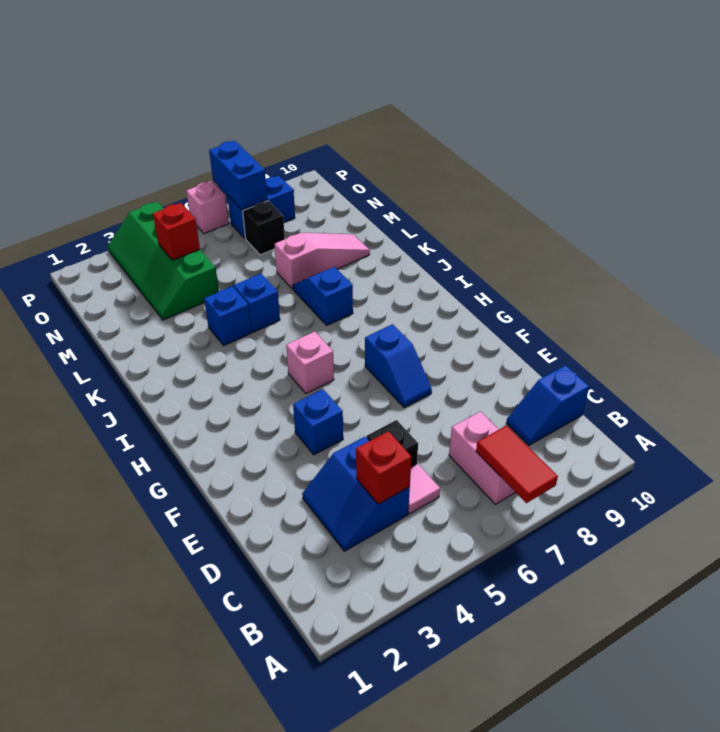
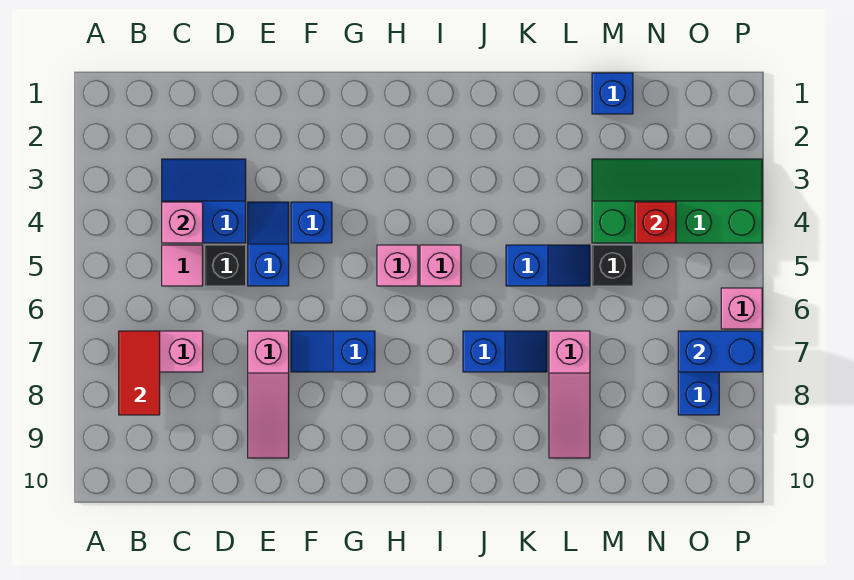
red tile A7:B7 level 2 -> red tile B7:B8 level 2
red brick C4 level 2 -> pink brick C4 level 2
blue slope C9:C10 level 1 top 10 -> blue slope E4:E5 level 1 top 5
none -> pink slope E7:E9 level 1 top 7
none -> pink brick I5 level 1
blue brick K4 level 1 -> blue brick M1 level 1
black brick N7 level 1 -> black brick M5 level 1

